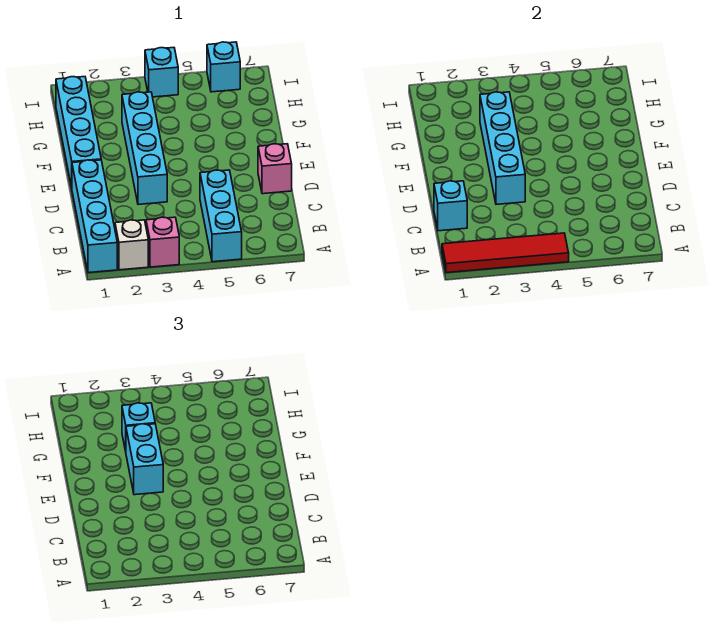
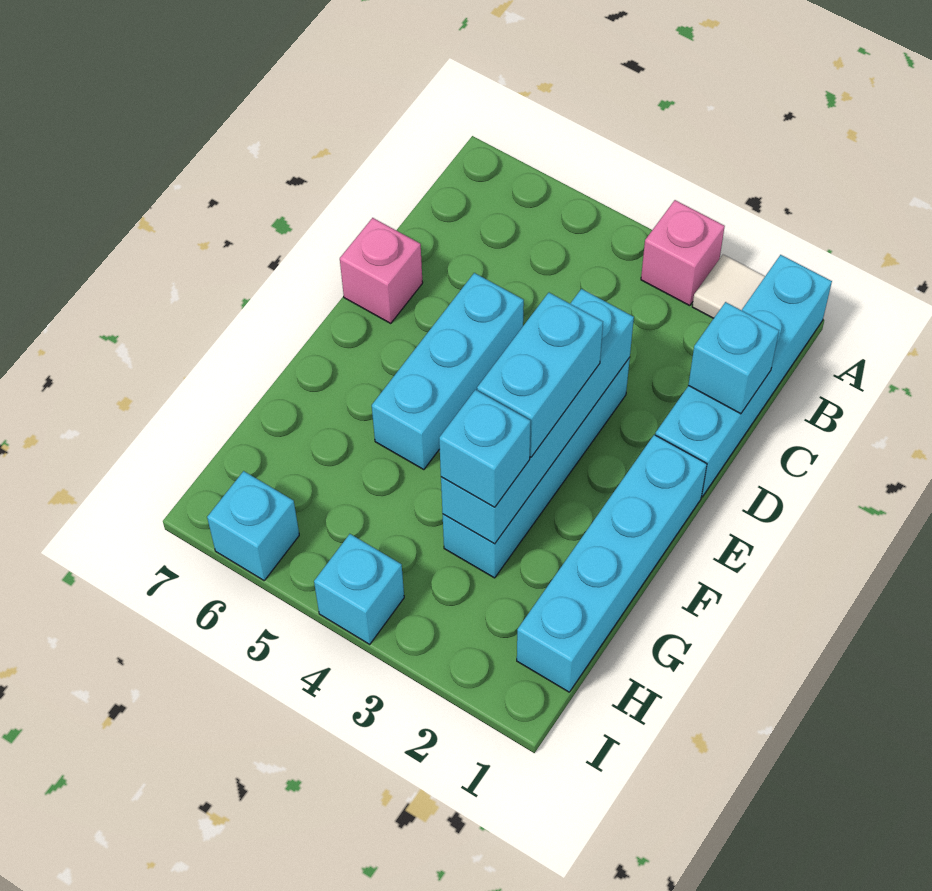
red tile A1:A4 level 2 -> none
white brick A2 level 1 -> white tile A2 level 1
cyan brick A5:C5 level 1 -> cyan brick D5:F5 level 1

